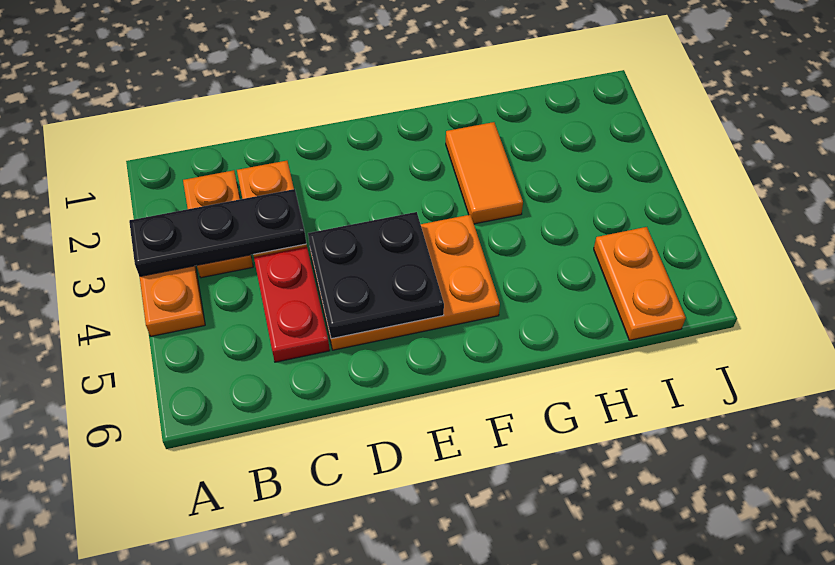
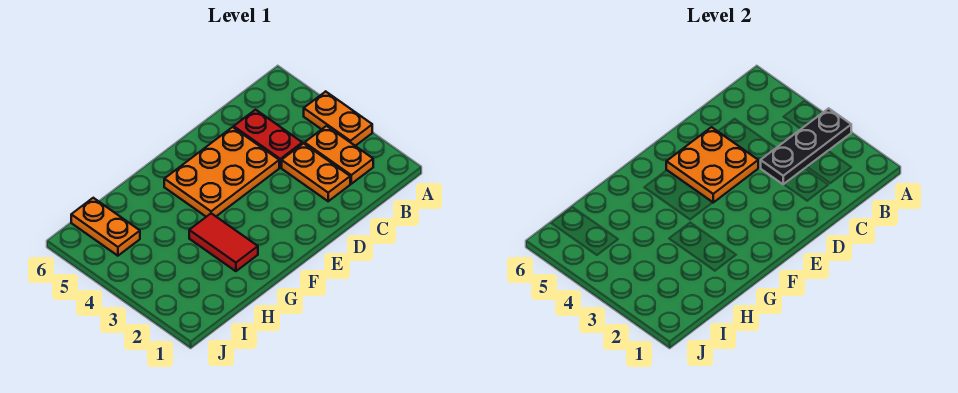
black plate D4:E5 level 2 -> orange plate D4:E5 level 2
orange tile G2:G3 level 1 -> red tile G2:G3 level 1

